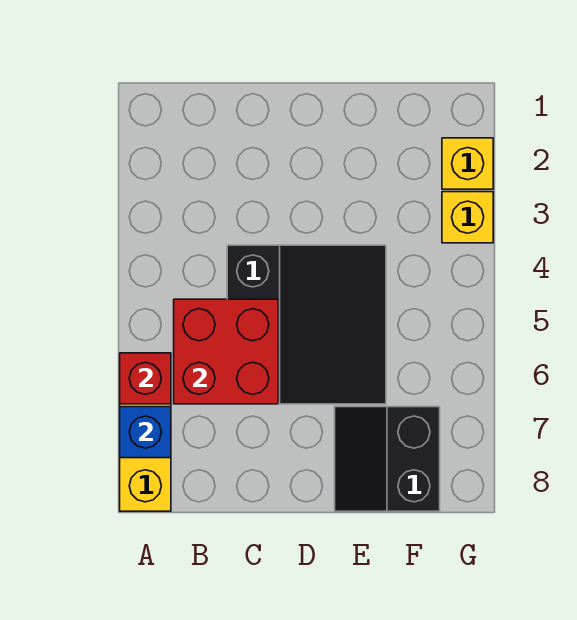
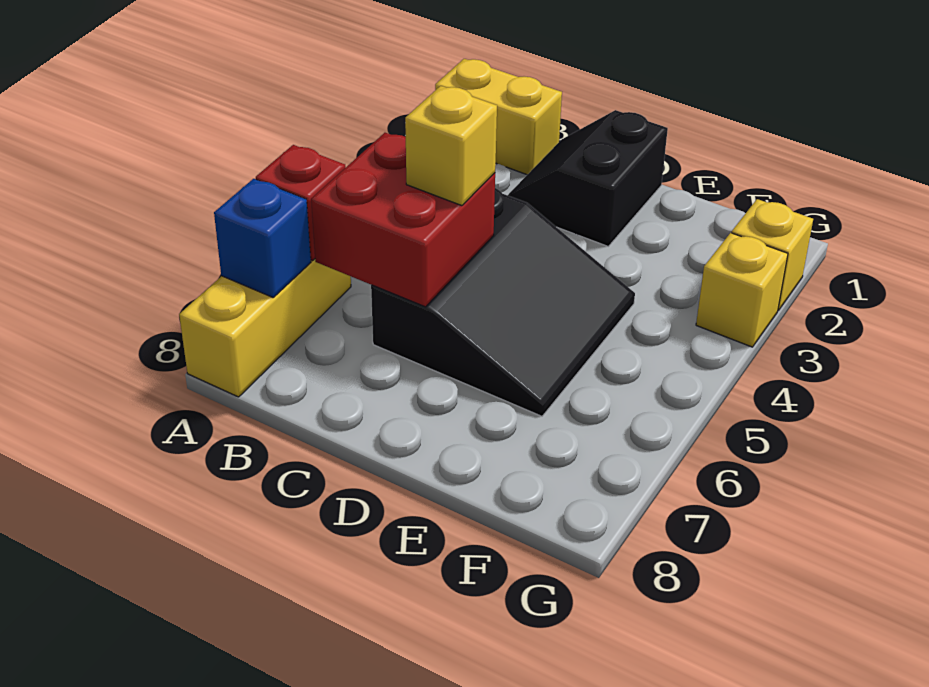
none -> yellow brick A1:B1 level 1
none -> yellow brick C5 level 3
black slope E7:F8 level 1 top F -> black slope C1:D2 level 1 top D

